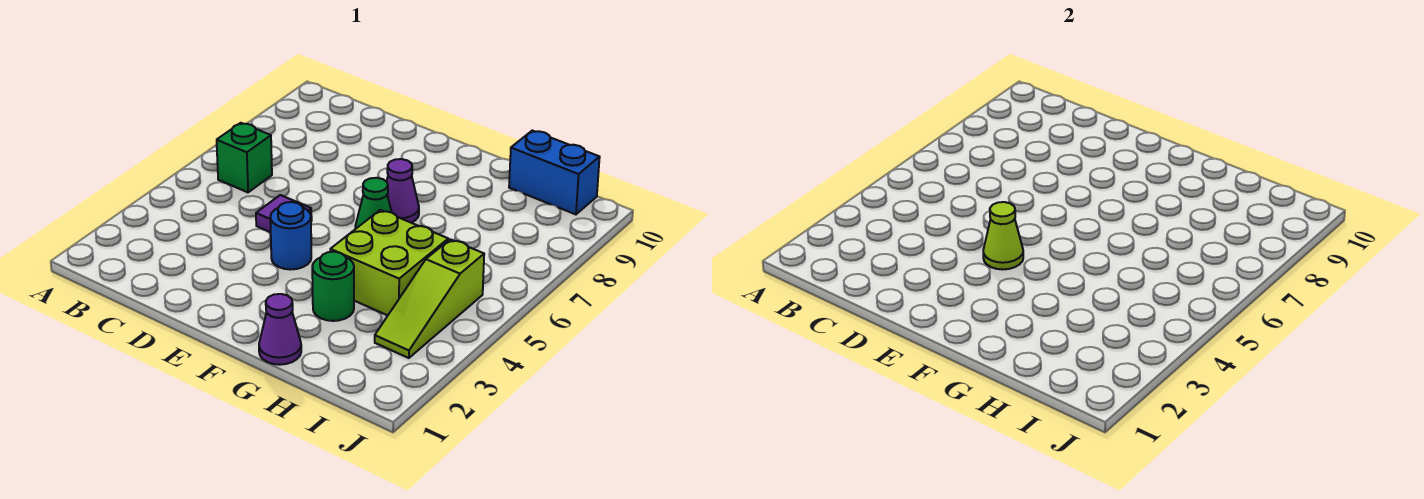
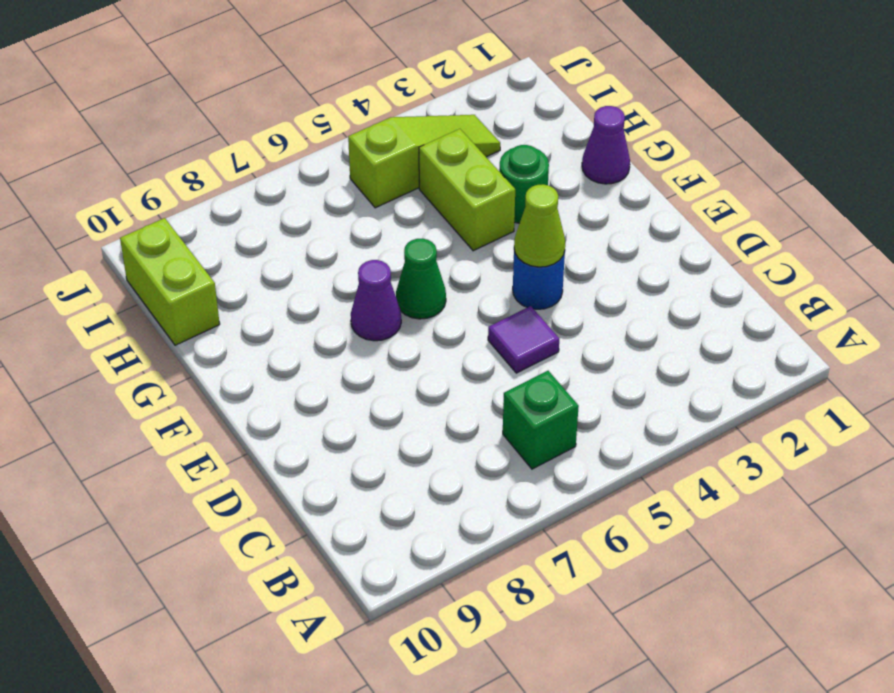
lime brick G4:H5 level 1 -> lime brick G4:H4 level 1
blue brick H10:I10 level 1 -> lime brick H10:I10 level 1

